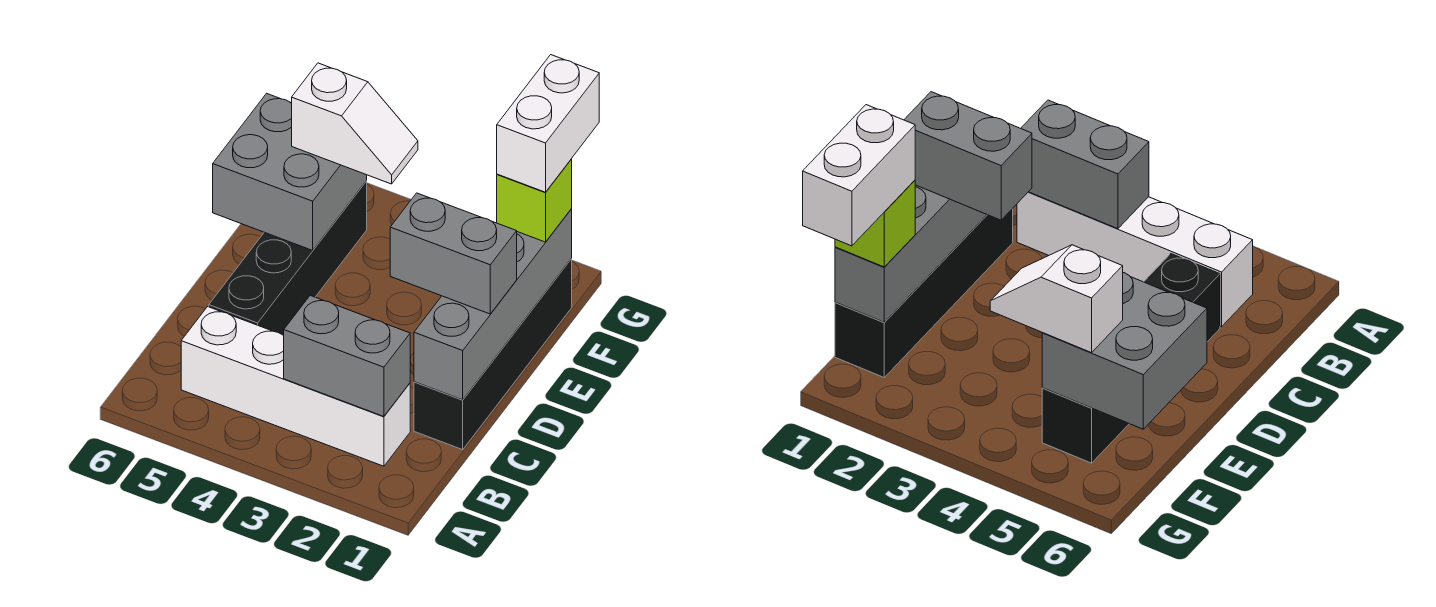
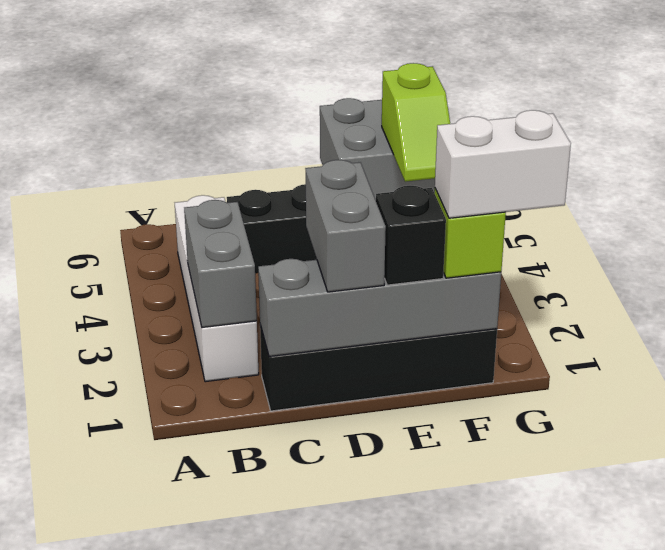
none -> black brick E1 level 3
white slope F4:F5 level 3 top 5 -> lime slope F4:F5 level 3 top 5

